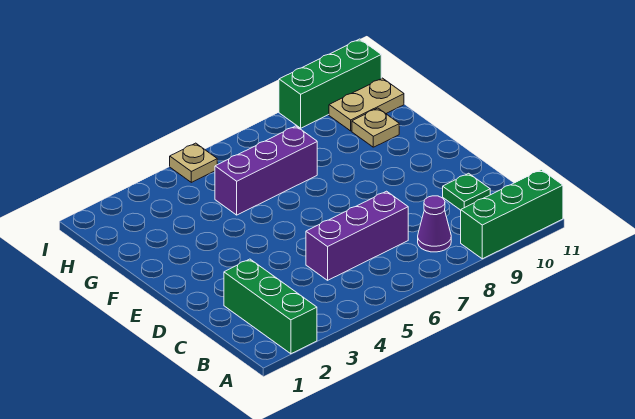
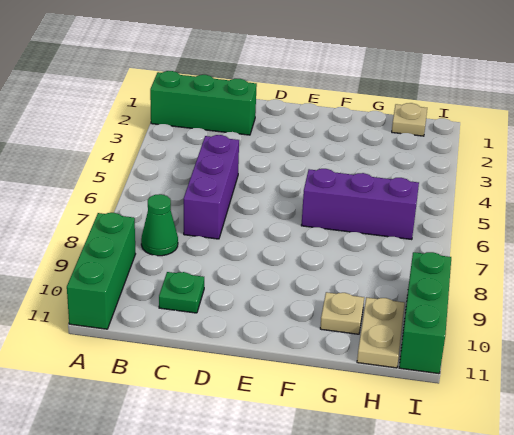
purple cone B8 level 1 -> green cone B8 level 1
purple brick G5:G7 level 1 -> purple brick F6:H6 level 1
tan plate I5 level 1 -> tan plate H1 level 1

